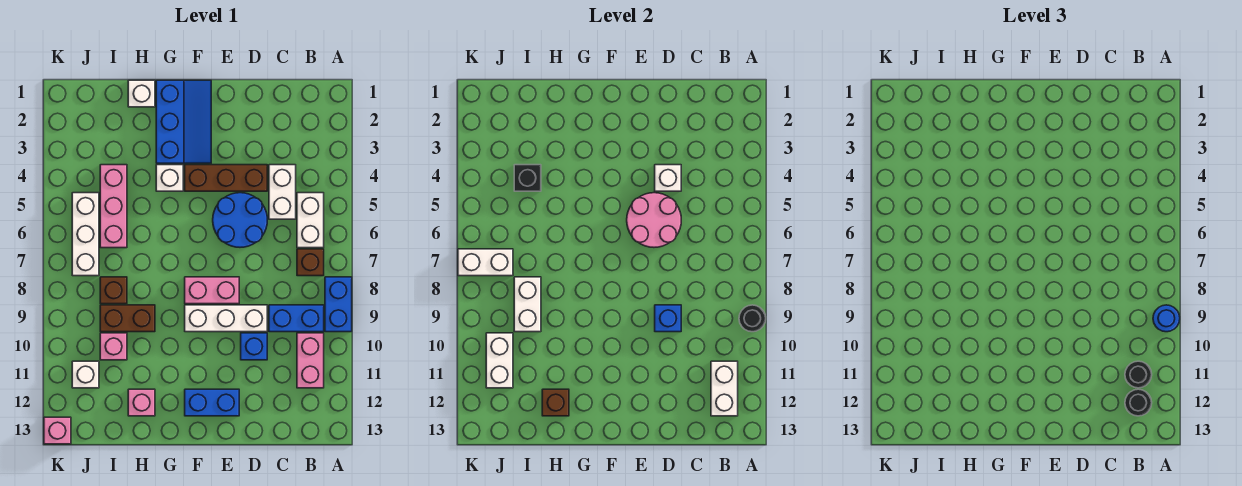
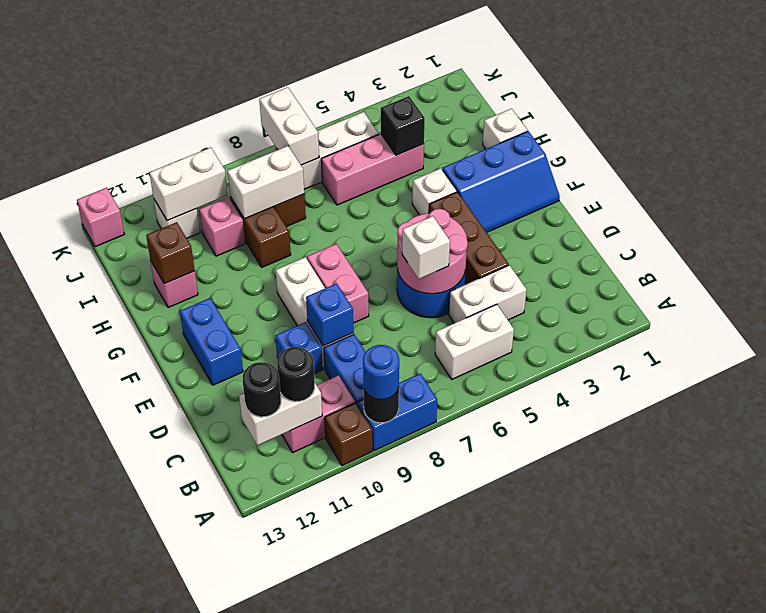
brown brick B7 level 1 -> brown brick A10 level 1
white brick D4 level 2 -> white brick D6 level 3

